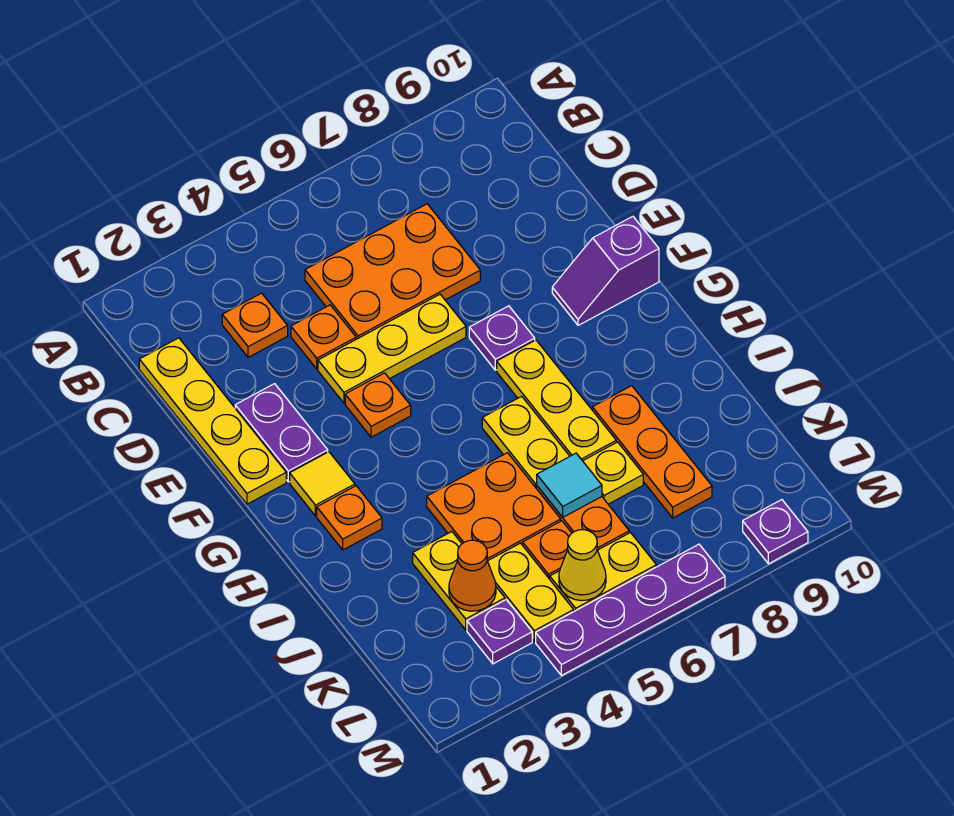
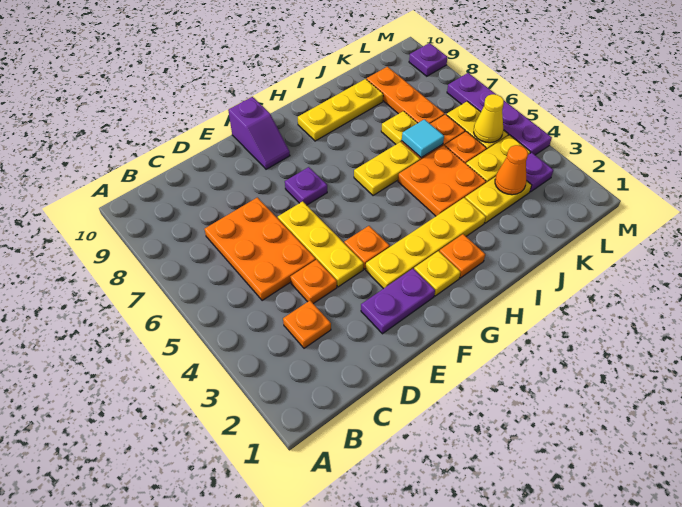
yellow plate C1:F1 level 1 -> yellow plate F3:I3 level 1
yellow tile G2 level 1 -> yellow plate G2 level 1
yellow plate G7:I7 level 1 -> yellow plate H9:J9 level 1
orange plate I8:K8 level 1 -> orange plate K7:K9 level 1

